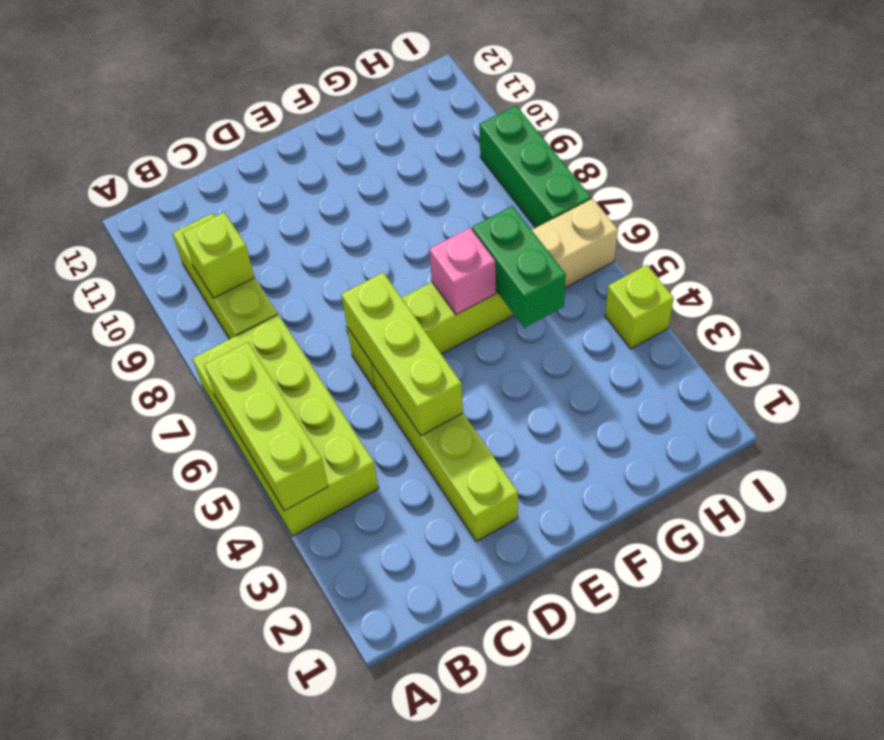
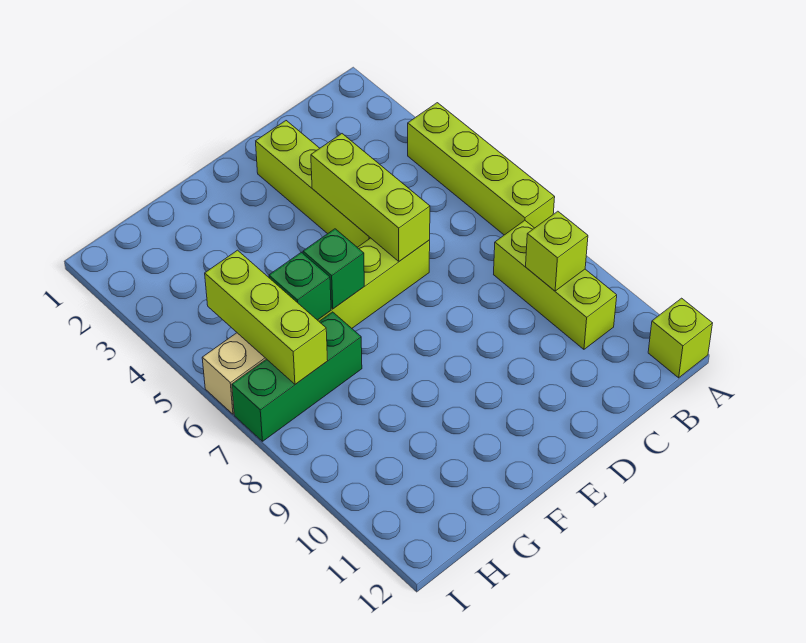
lime brick A4:B7 level 1 -> lime brick A4:A7 level 1
lime brick A4:A6 level 2 -> lime brick H5:H7 level 2
pink brick F6 level 2 -> green brick F6 level 2
green brick G5:G6 level 2 -> green brick G6 level 2
lime brick I4 level 1 -> lime brick A12 level 1
green brick I7:I9 level 1 -> green brick G7:I7 level 1

